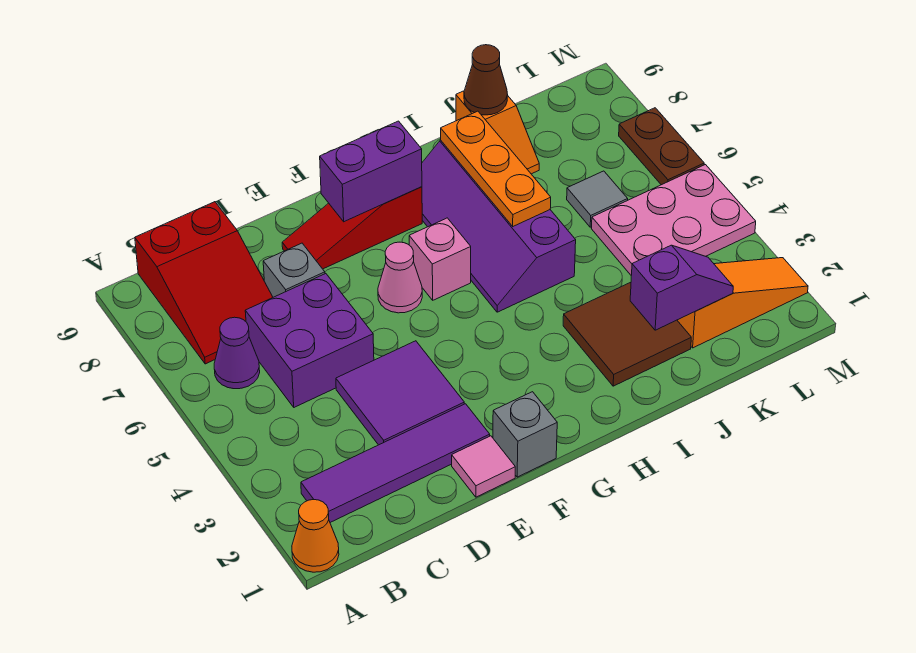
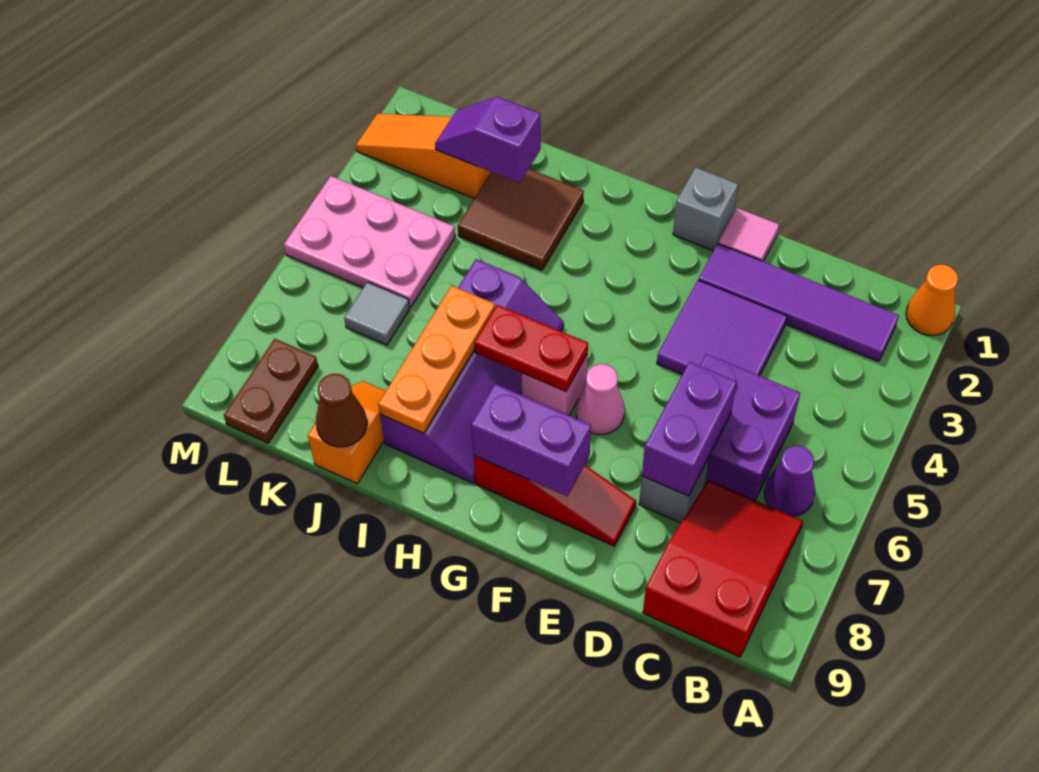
none -> purple brick D6:D7 level 2
none -> red plate G6:H6 level 2
brown plate M6:M7 level 1 -> brown plate L8:L9 level 1

